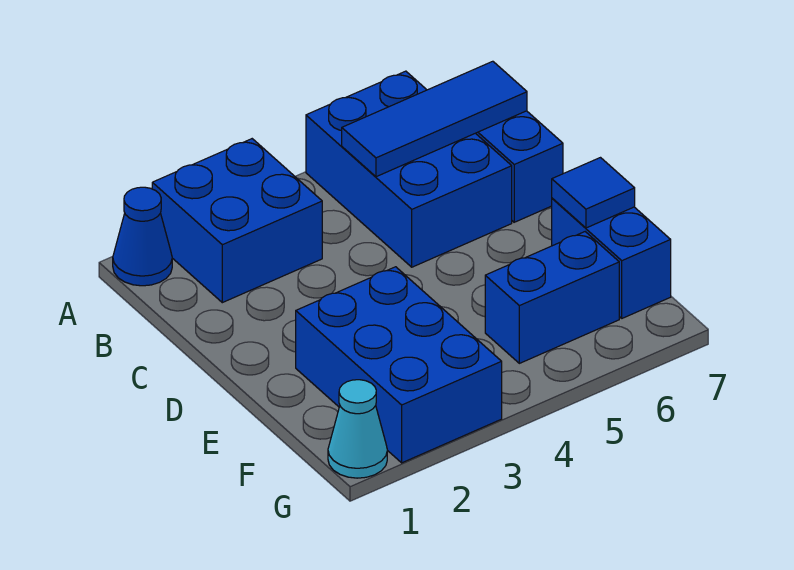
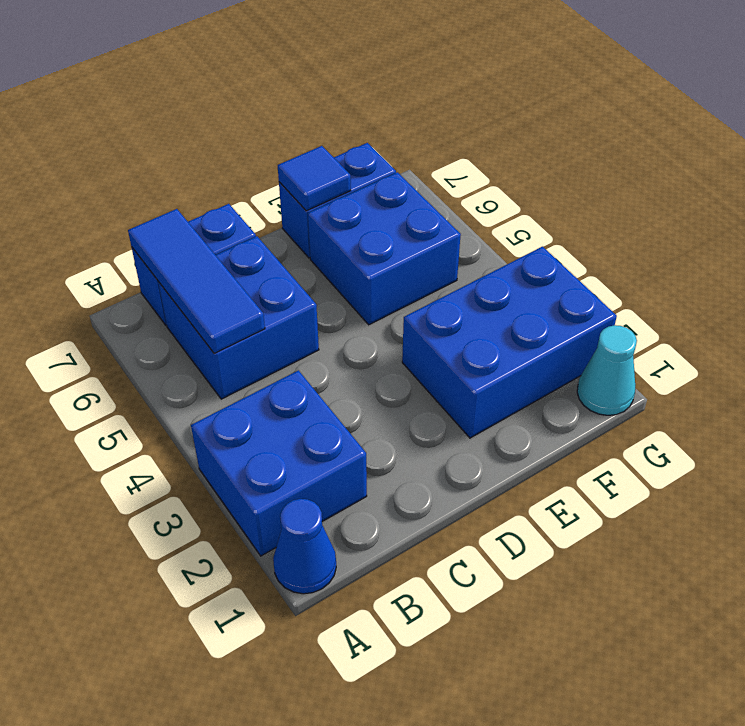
blue brick A5:C6 level 1 -> blue brick B5:C6 level 1
blue brick F5:F6 level 1 -> blue brick E5:F6 level 1

